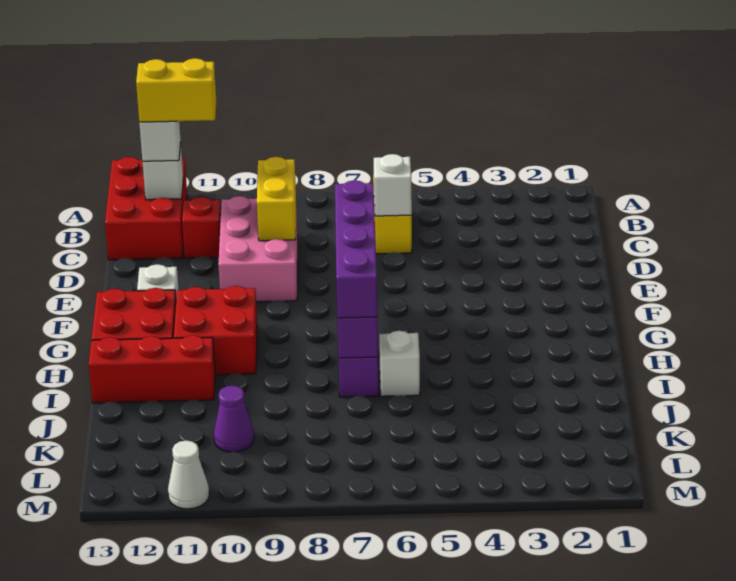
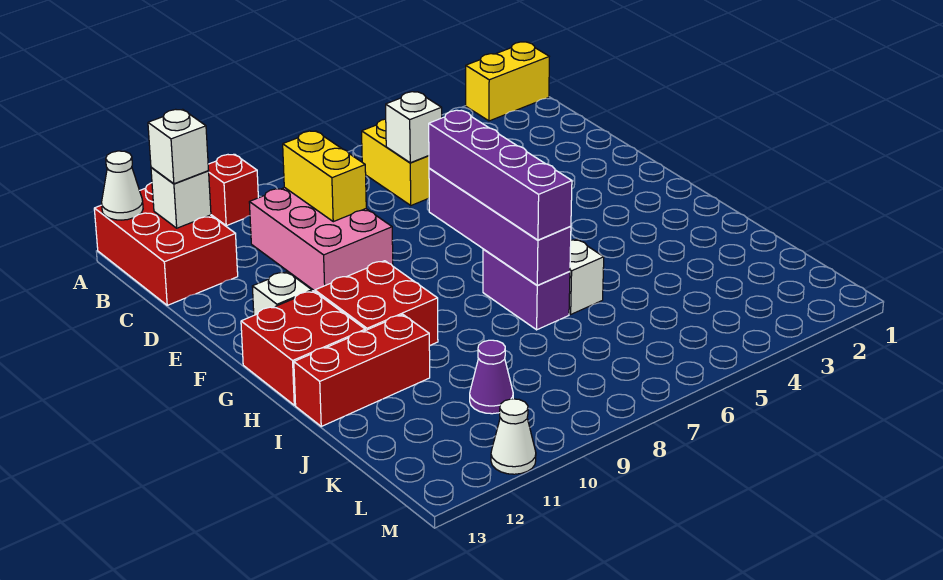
none -> white cone A13 level 2
yellow brick B11:B12 level 4 -> yellow brick A1:A2 level 1
red brick C11 level 1 -> red brick A10 level 1

